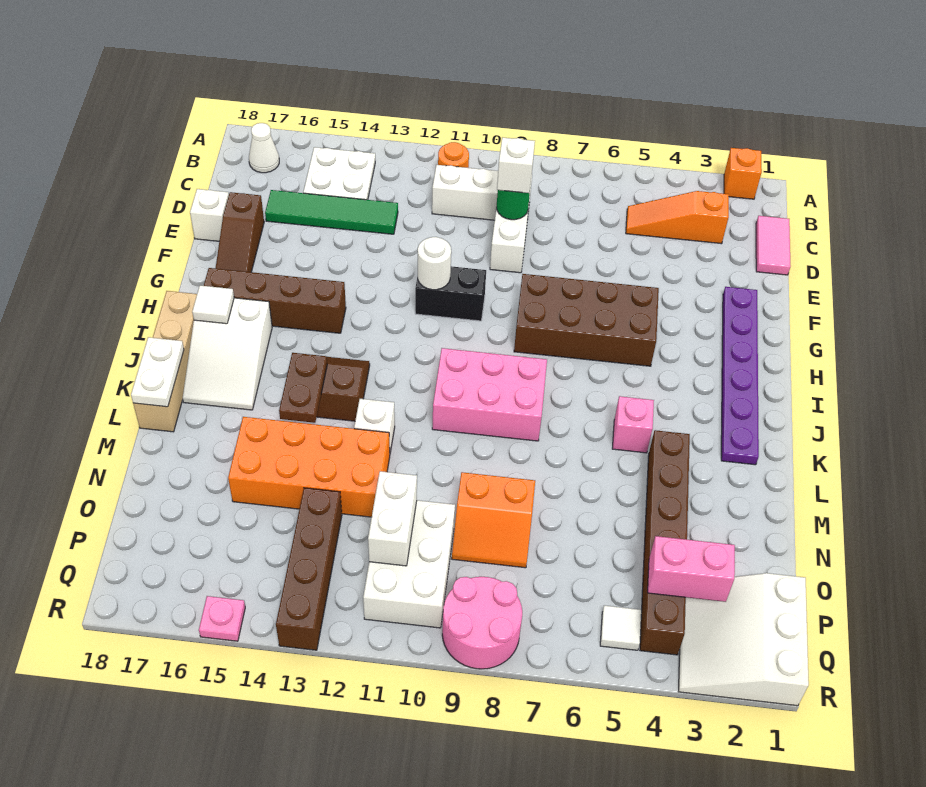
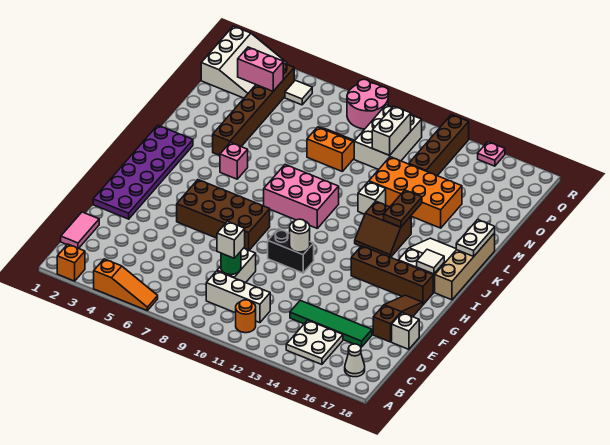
orange slope C3:C5 level 1 top 3 -> orange slope A4:A6 level 1 top 4
purple plate F2:K2 level 1 -> purple plate F1:K2 level 1

